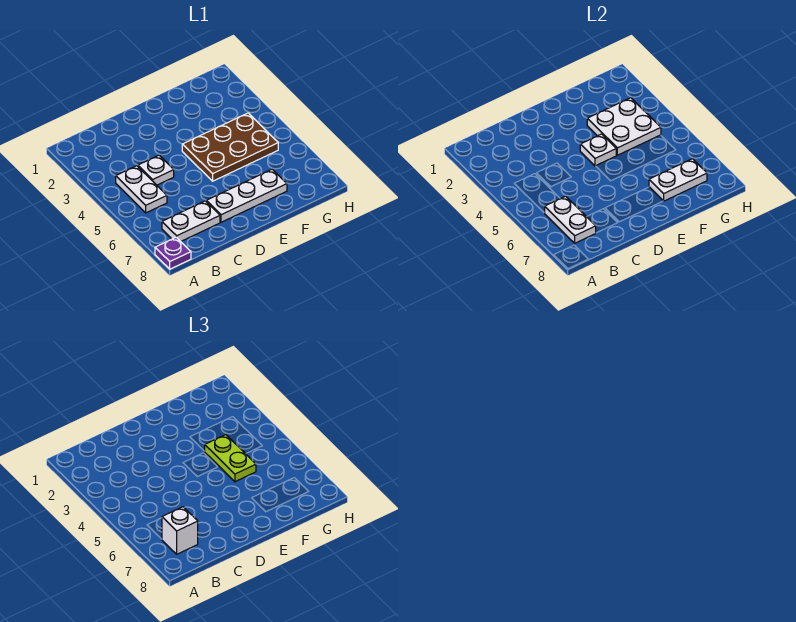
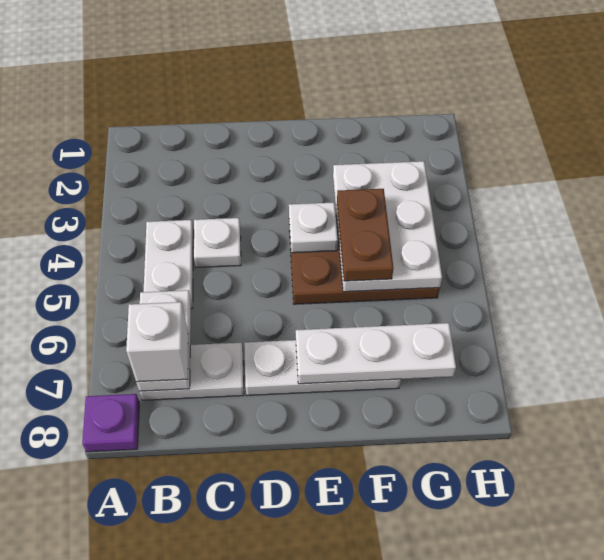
white plate F3:G4 level 2 -> white plate F3:G5 level 2
lime plate F4:F5 level 3 -> brown plate F4:F5 level 3
white plate F7:G7 level 2 -> white plate E7:G7 level 2

